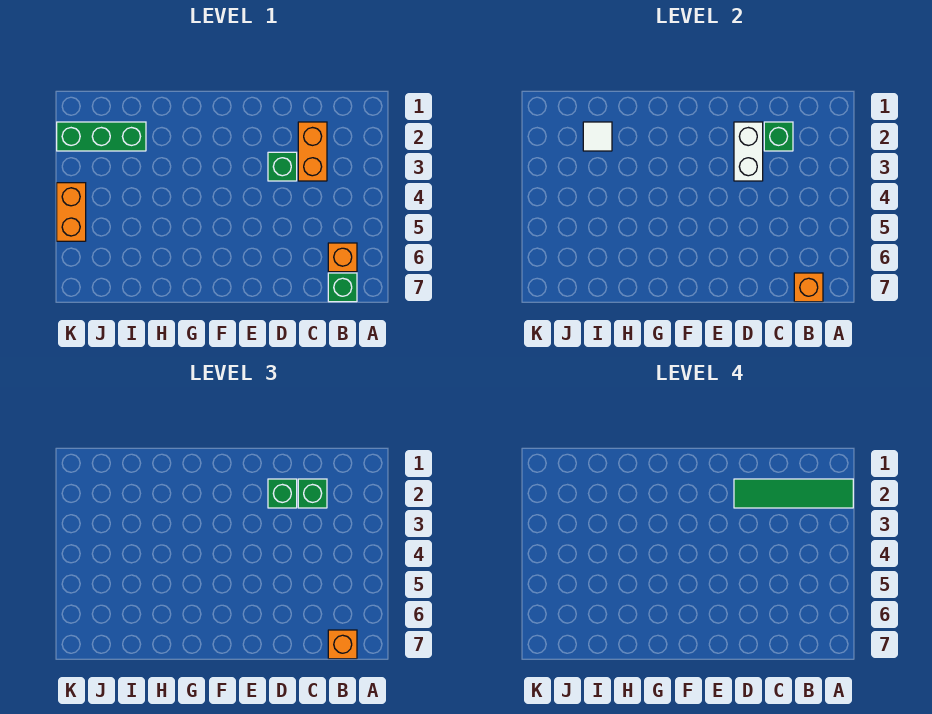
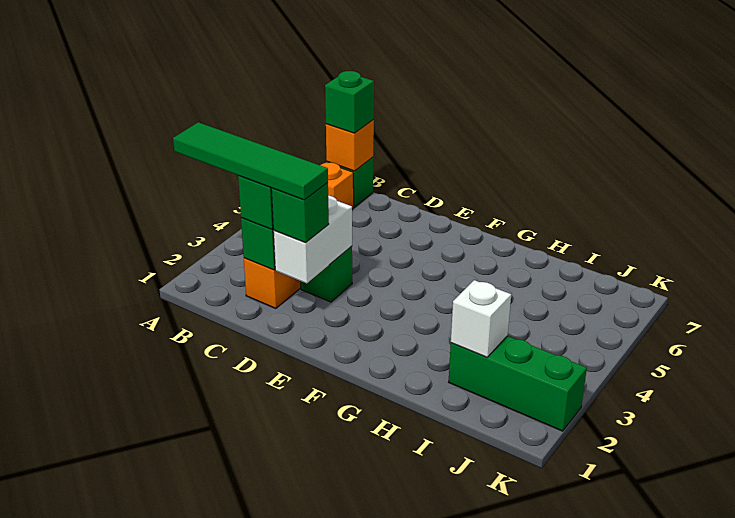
orange brick B7 level 3 -> green brick B7 level 3
white tile I2 level 2 -> white brick I2 level 2
orange brick K4:K5 level 1 -> none

